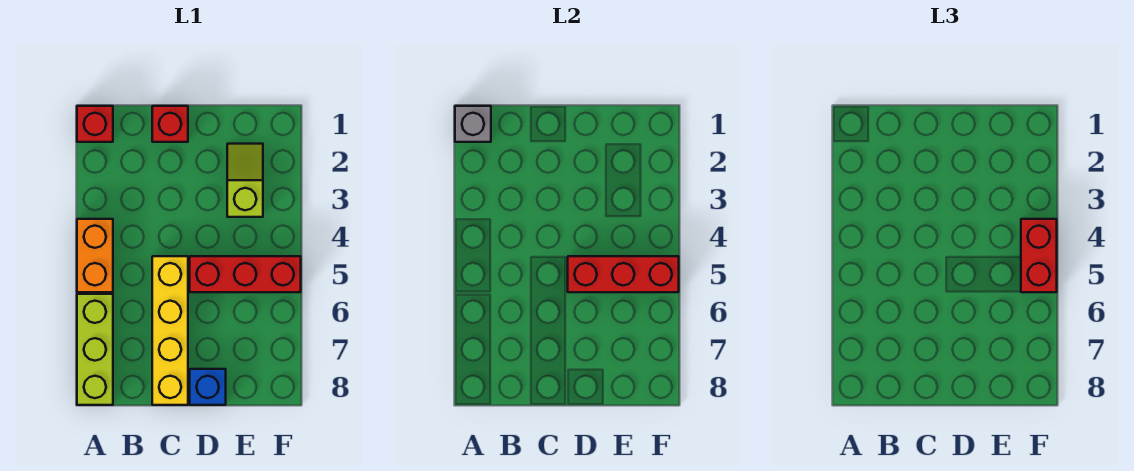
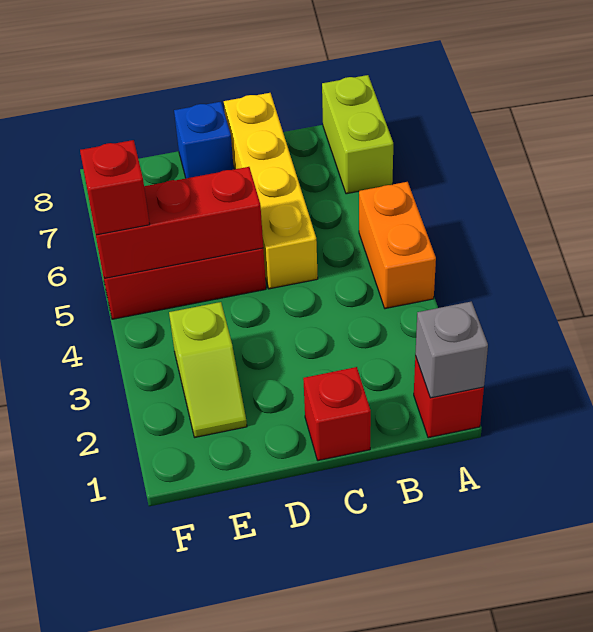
lime brick A6:A8 level 1 -> lime brick A7:A8 level 1
red brick F4:F5 level 3 -> red brick F5 level 3

